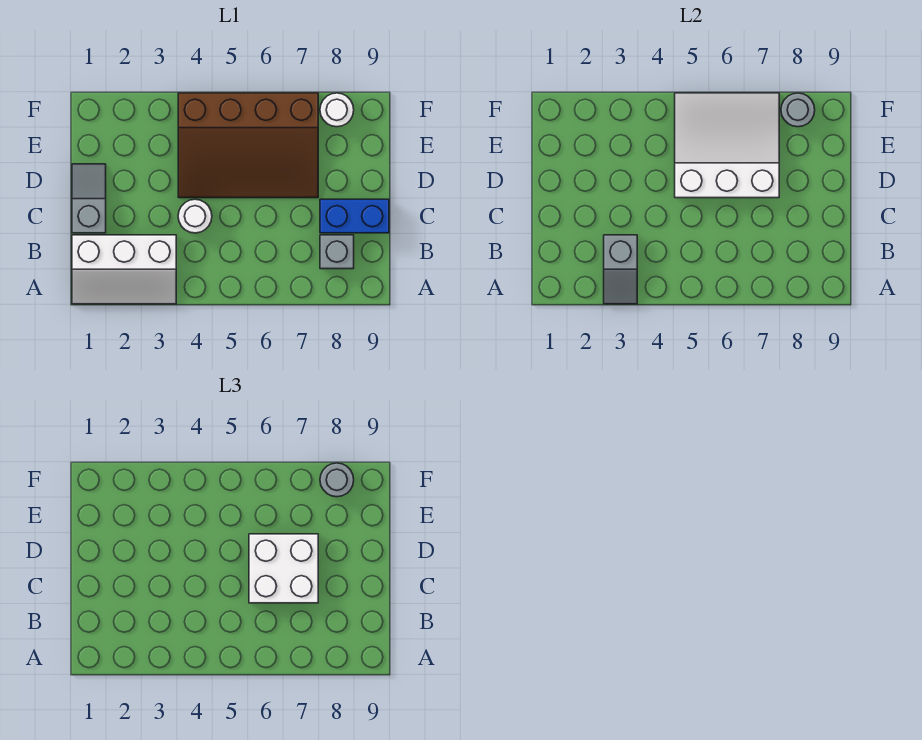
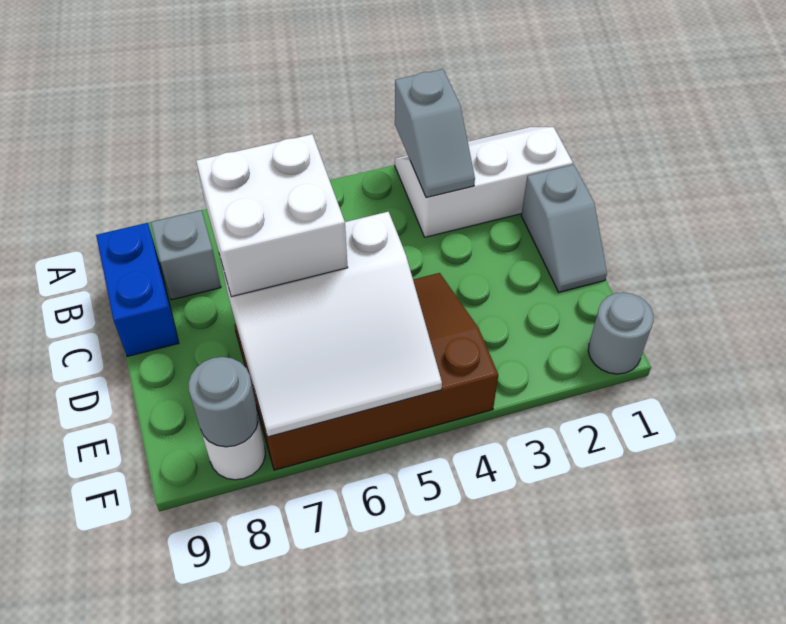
grey slope A3:B3 level 2 top B -> grey slope A3:B3 level 2 top A
white round brick C4 level 1 -> none
blue brick C8:C9 level 1 -> blue brick B9:C9 level 1
grey round brick F8 level 3 -> grey round brick F1 level 1

